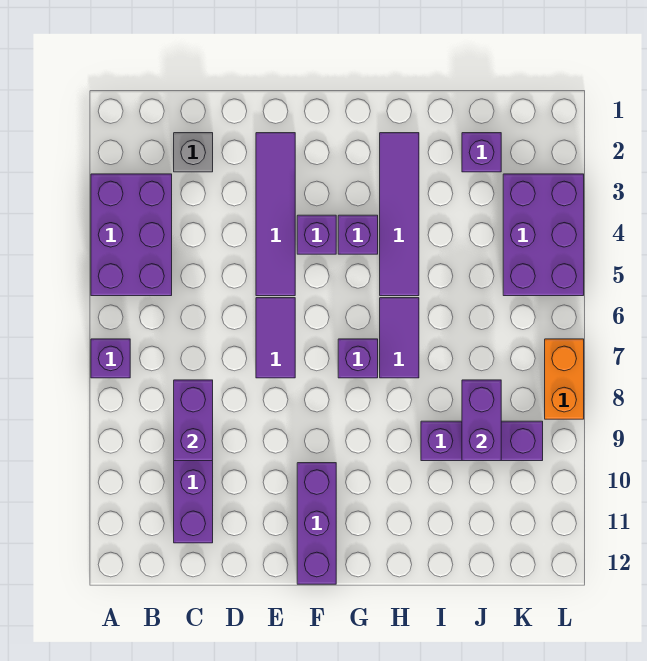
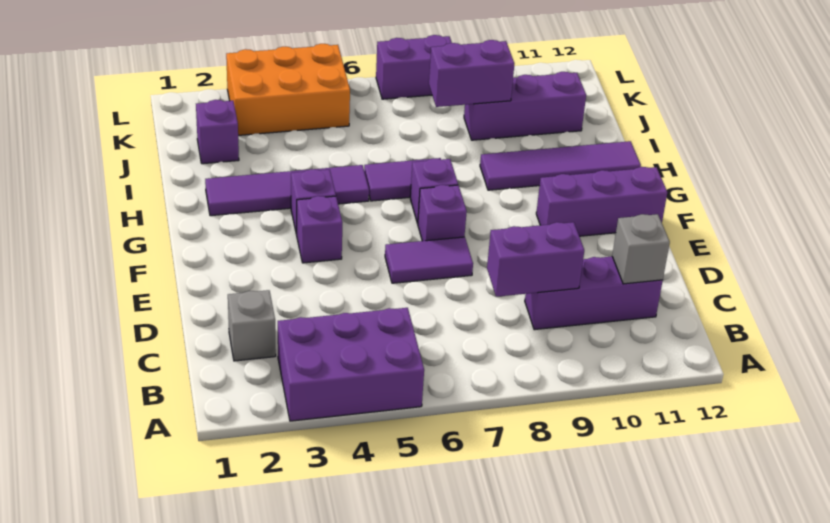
purple brick A7 level 1 -> purple brick F7 level 1
none -> grey brick C11 level 2
purple tile E2:E5 level 1 -> purple tile H9:H12 level 1
purple brick I9:K9 level 1 -> purple brick J9:J11 level 1
purple brick K3:L5 level 1 -> orange brick K3:L5 level 1
orange brick L7:L8 level 1 -> purple brick L7:L8 level 1

